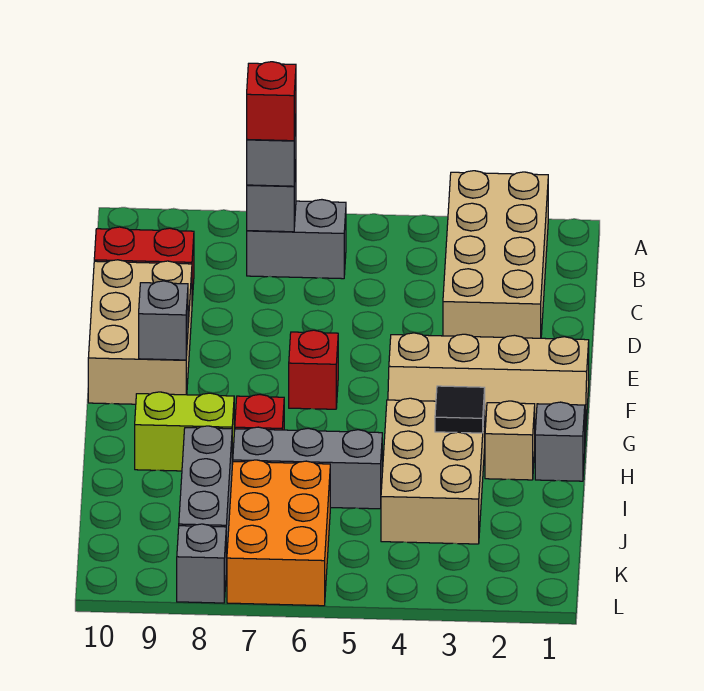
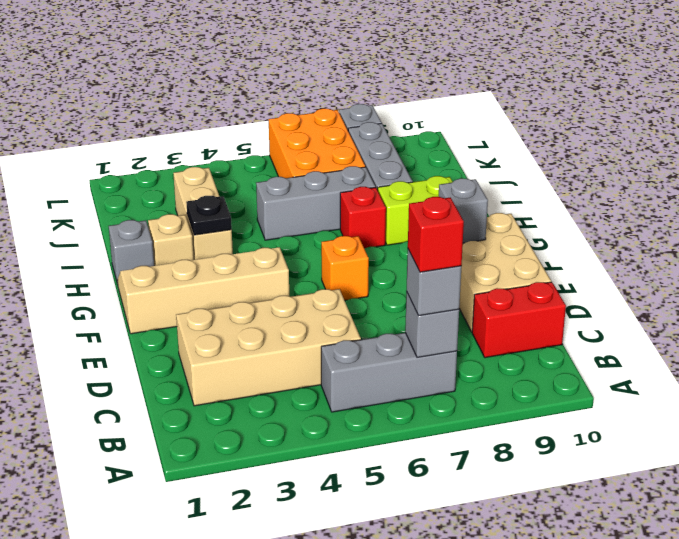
tan brick A2:D3 level 1 -> tan brick C2:D5 level 1
grey brick B6:B7 level 1 -> grey brick B5:B7 level 1
red brick F6 level 1 -> orange brick F6 level 1
tan brick H3:J4 level 1 -> tan brick H3:J3 level 1
black tile H3 level 2 -> black plate H3 level 2

